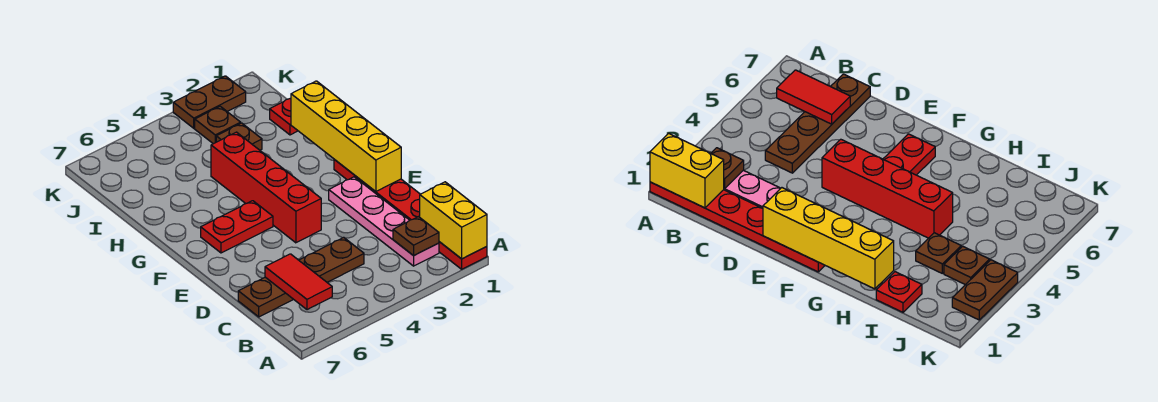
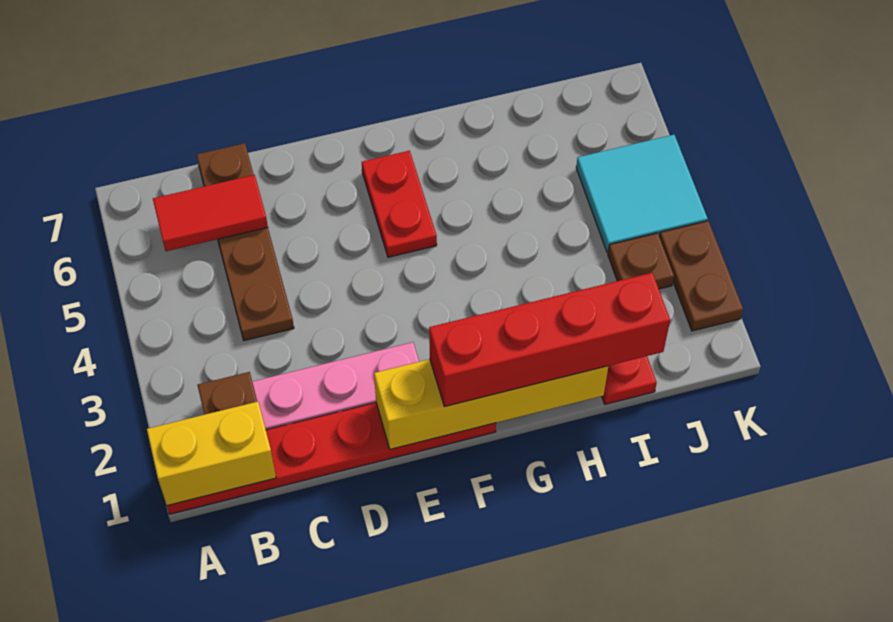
red brick E4:H4 level 1 -> red brick F1:I1 level 3
brown plate I3 level 1 -> none
none -> cyan tile J4:K5 level 1

